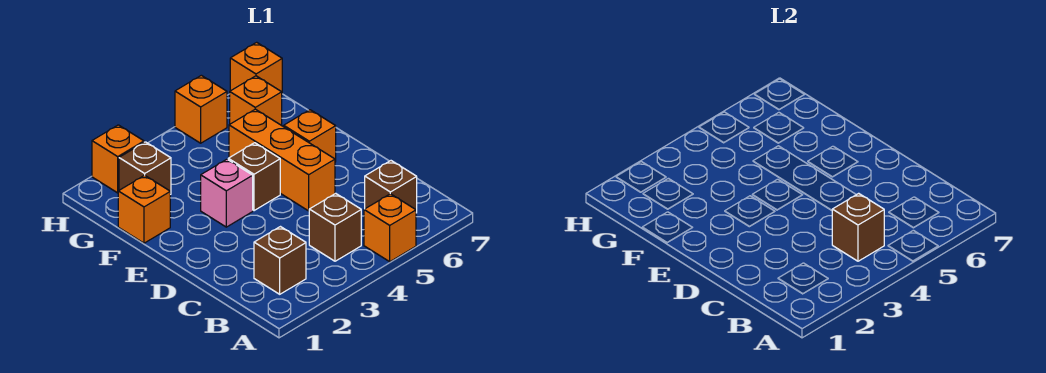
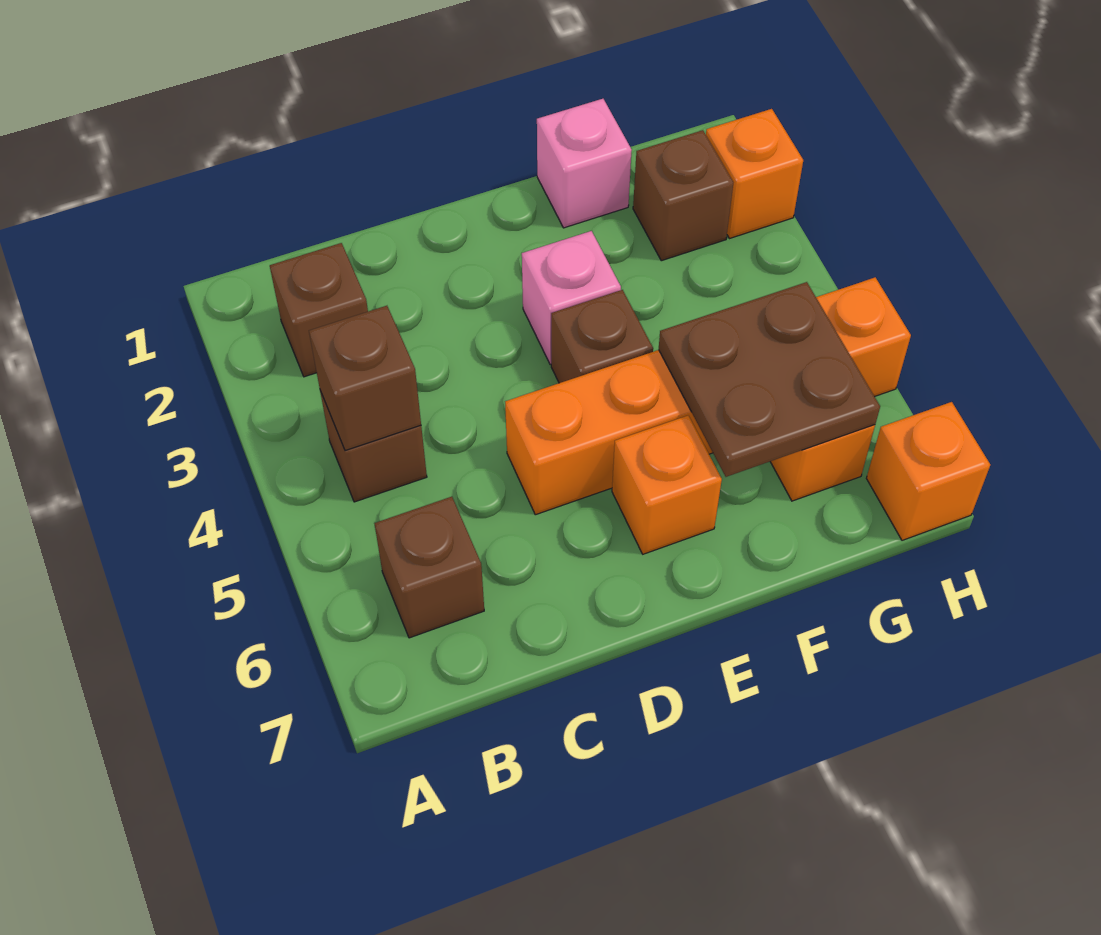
orange brick A5 level 1 -> none
orange brick F1 level 1 -> pink brick F1 level 1
none -> brown plate F5:G6 level 2

